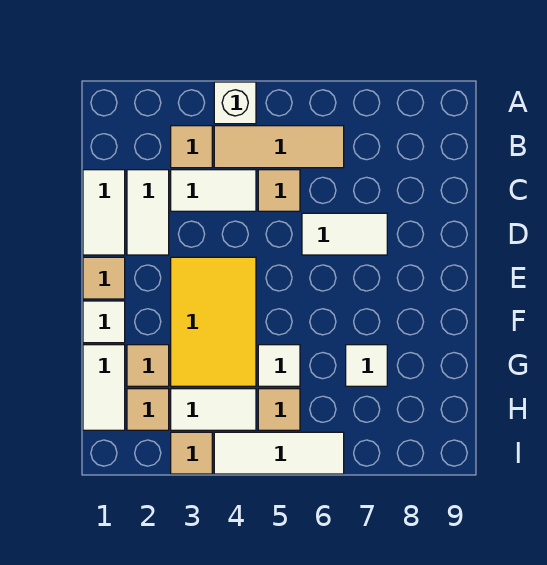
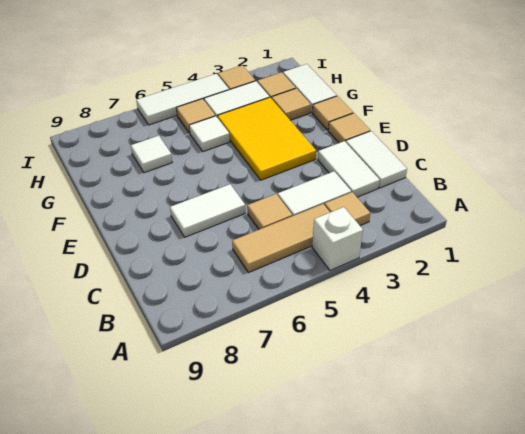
white tile F1 level 1 -> tan tile F1 level 1

